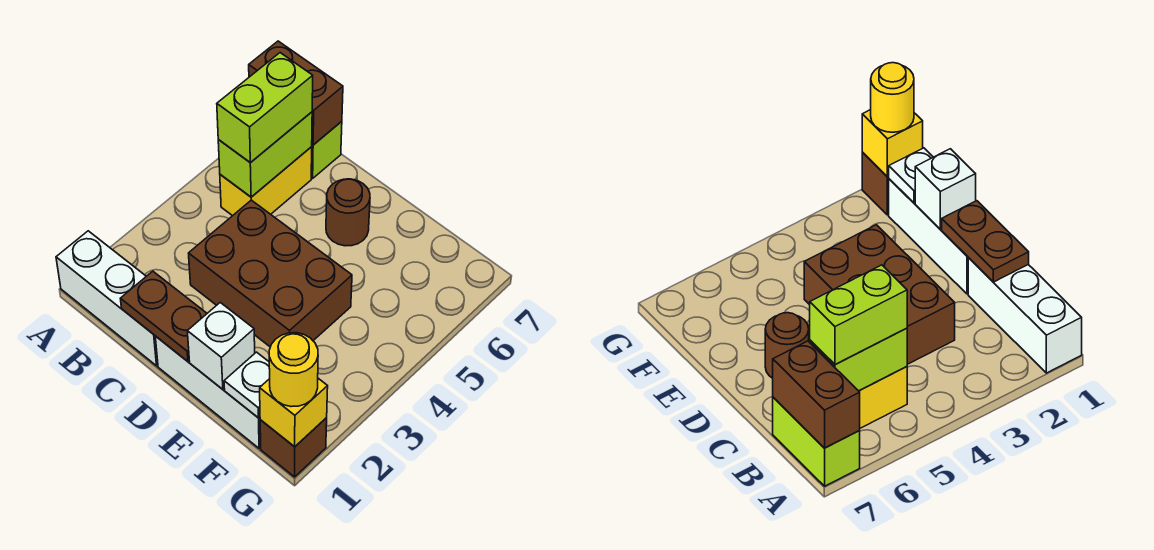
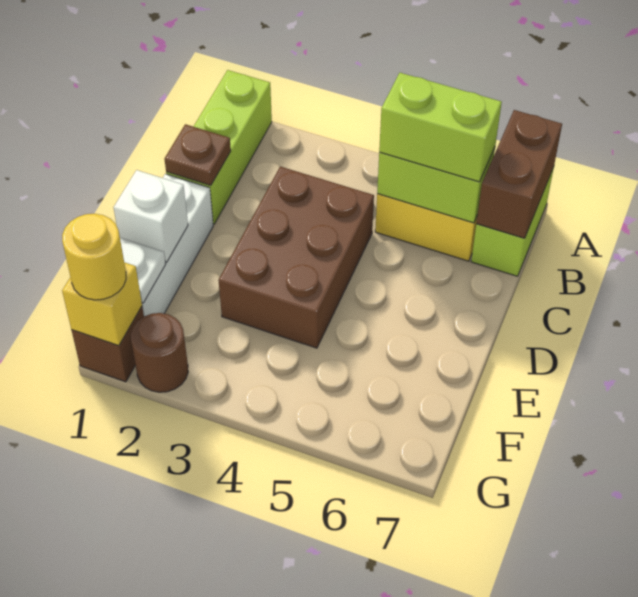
white brick A1:C1 level 1 -> lime brick A1:C1 level 1
brown plate C1:D1 level 2 -> brown plate C1 level 2
brown round brick D6 level 1 -> brown round brick G2 level 1

